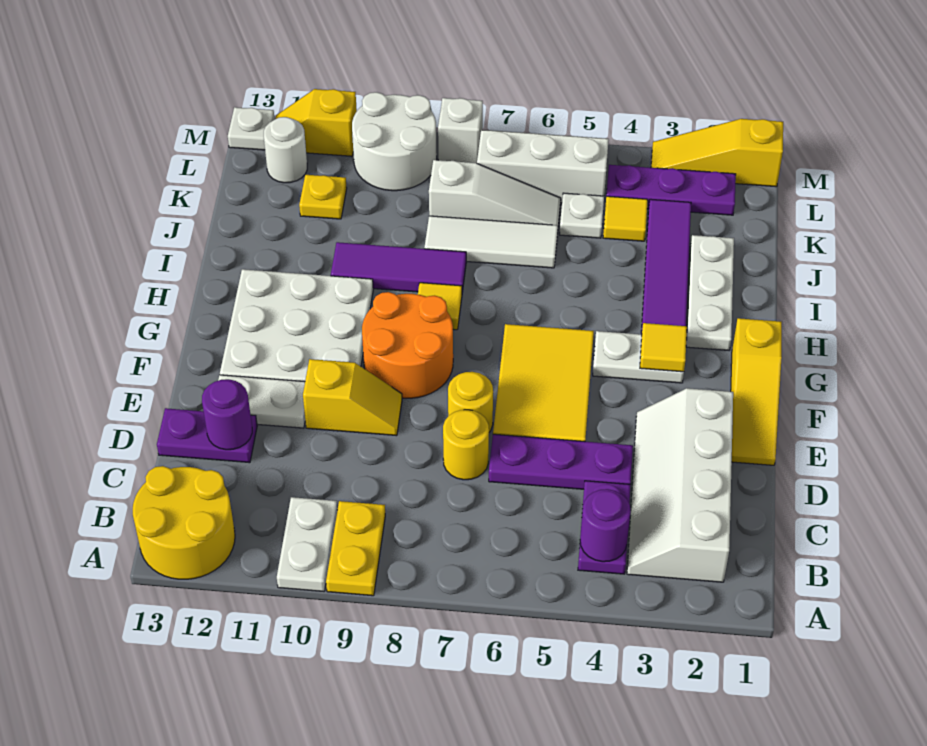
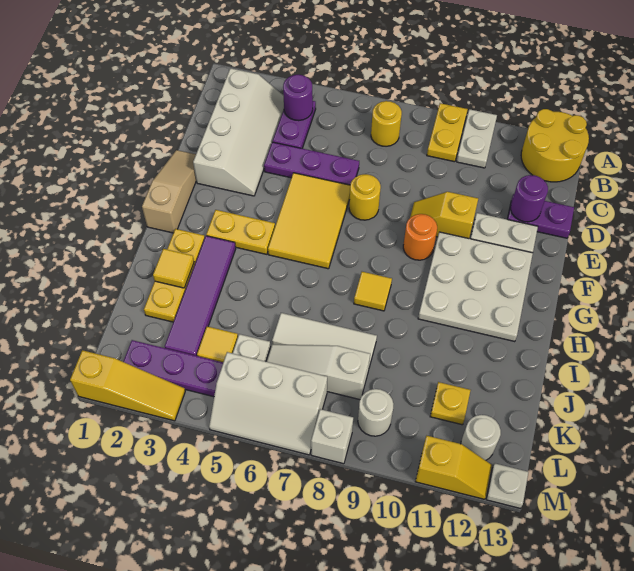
yellow round brick D7 level 1 -> yellow round brick B7 level 1
yellow slope E1:G1 level 1 top G -> tan slope E1:G1 level 1 top G
orange round brick F8:G9 level 1 -> orange round brick F9 level 1
white plate G3:G4 level 1 -> yellow plate G3:G4 level 1
yellow tile G3 level 2 -> yellow tile I2 level 2
white plate H2:J2 level 1 -> yellow plate H2:J2 level 1
purple tile I8:I10 level 1 -> none
white round brick L9:M10 level 1 -> white round brick L9 level 1

